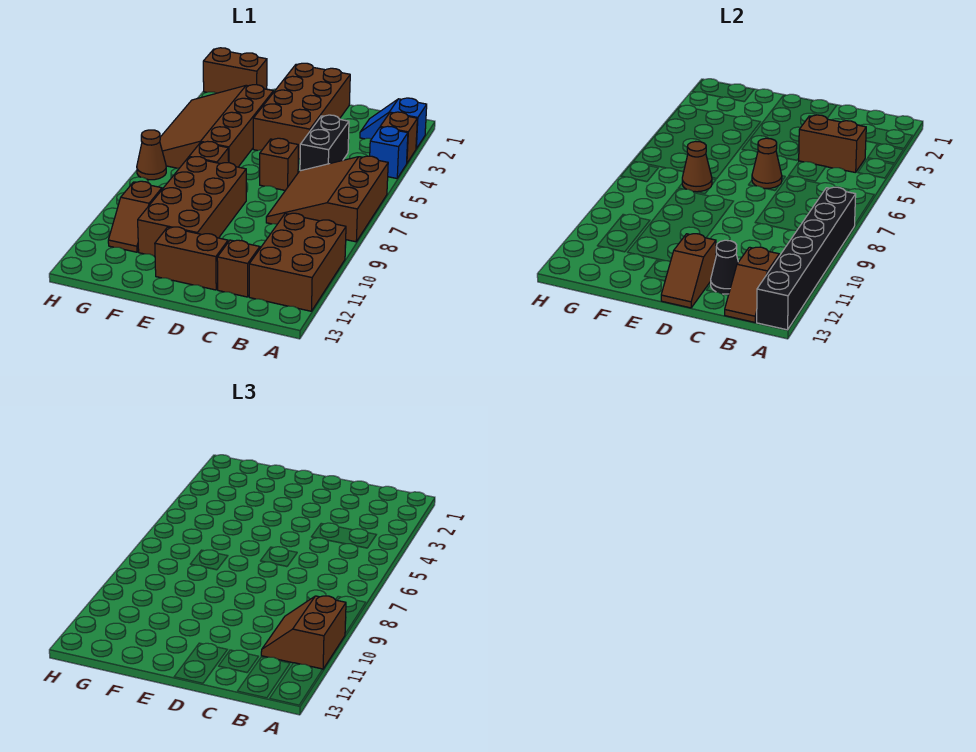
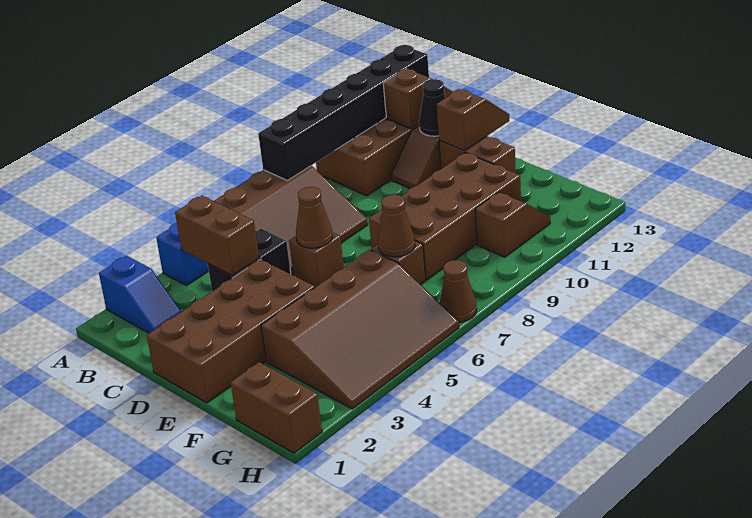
brown brick A3 level 1 -> none
brown slope A10:B11 level 3 top A -> none

